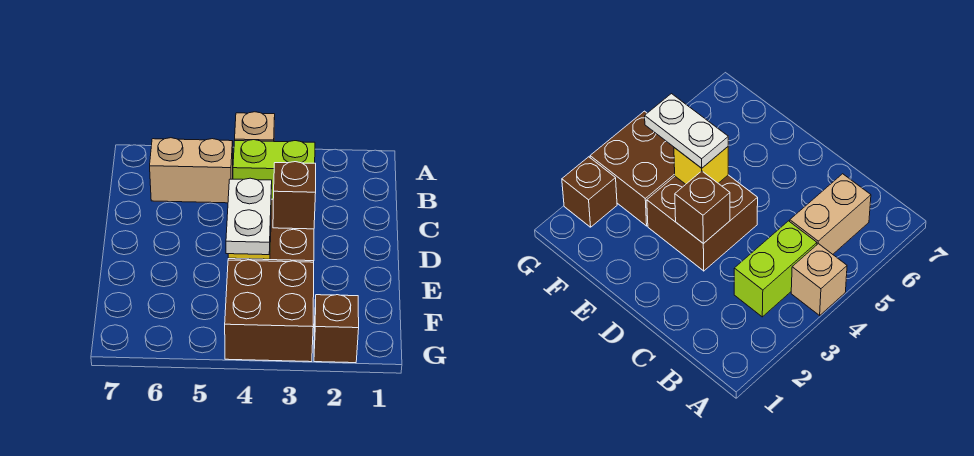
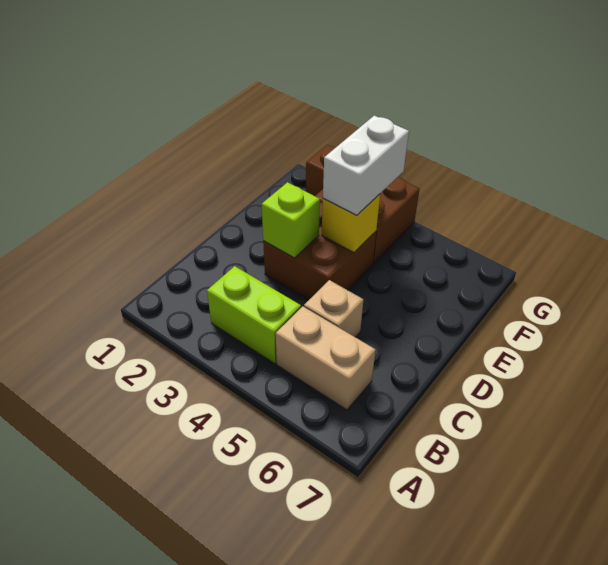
tan brick A4 level 1 -> tan brick C5 level 1
brown brick D3 level 2 -> lime brick D3 level 2
white plate E4:F4 level 3 -> white brick E4:F4 level 3

